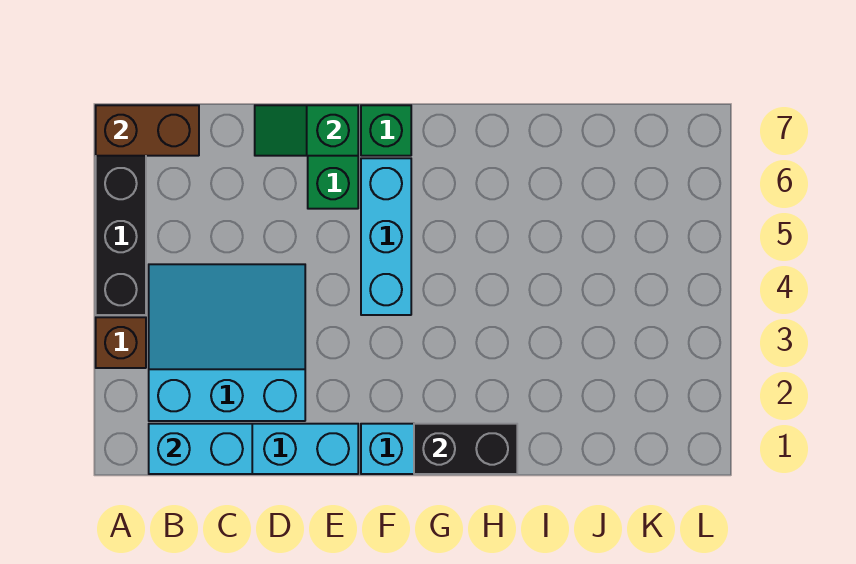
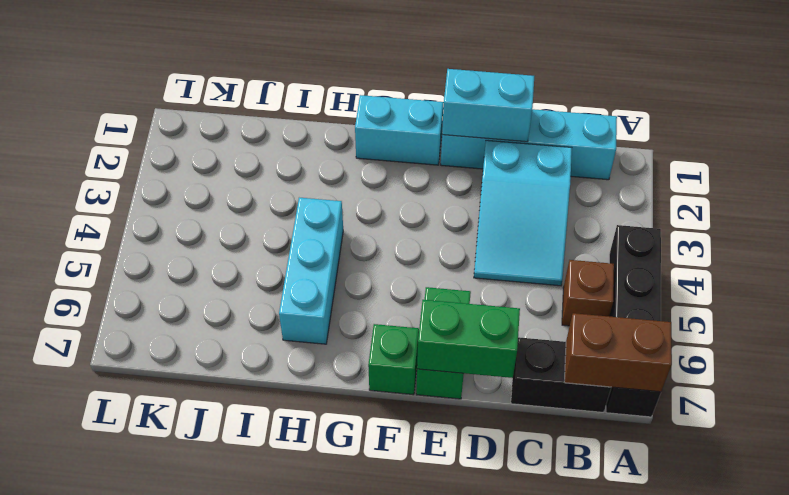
brown brick A3 level 1 -> brown brick B5 level 1
cyan brick B1:C1 level 2 -> cyan brick D1:E1 level 2
cyan slope B2:D4 level 1 top 2 -> cyan slope C2:D4 level 1 top 2
green slope D7:E7 level 2 top E -> green brick D7:E7 level 2
cyan brick F4:F6 level 1 -> cyan brick H4:H6 level 1
black brick G1:H1 level 2 -> black brick B7:C7 level 1

